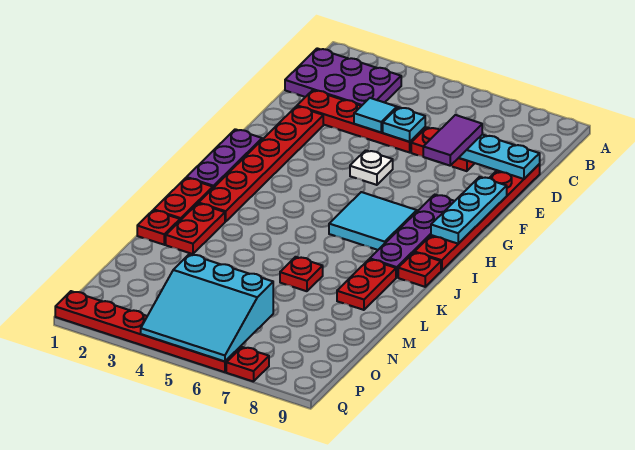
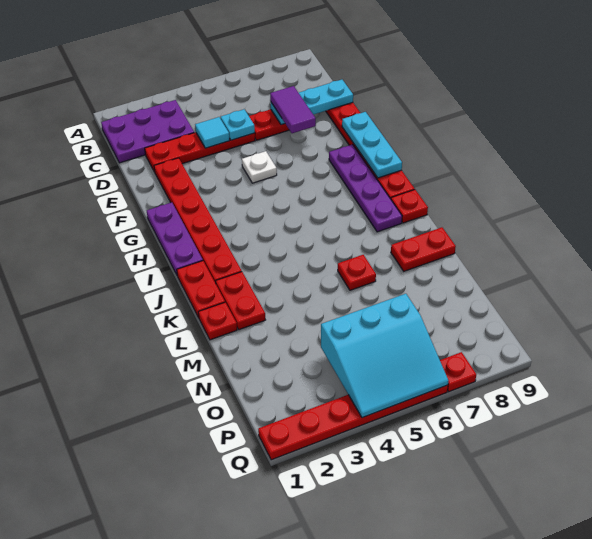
cyan tile H6:I7 level 1 -> none
red plate K8:L8 level 1 -> red plate L8:L9 level 1

